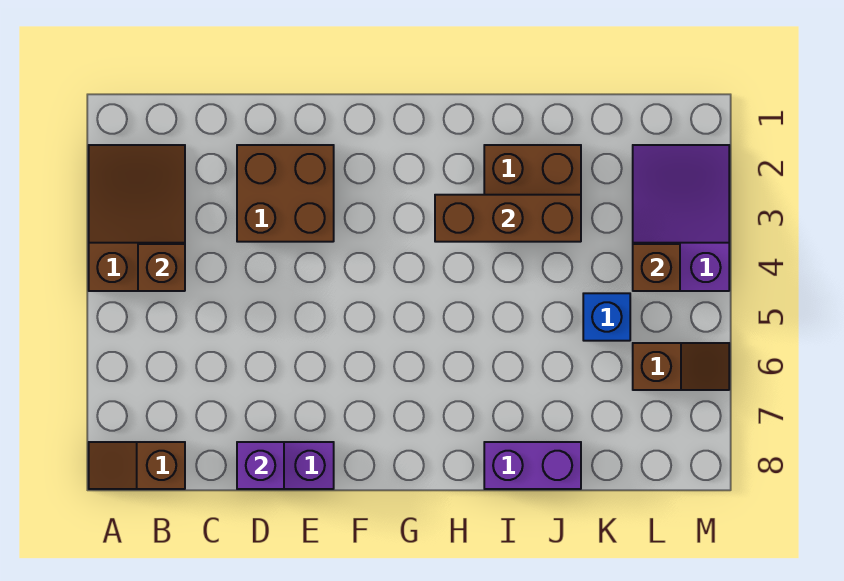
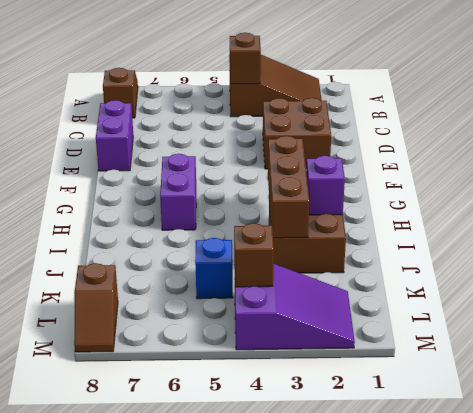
purple brick D8 level 2 -> purple brick I2 level 2
purple brick I8:J8 level 1 -> purple brick G6:H6 level 1
brown slope L6:M6 level 1 top L -> brown slope L8:M8 level 1 top L

